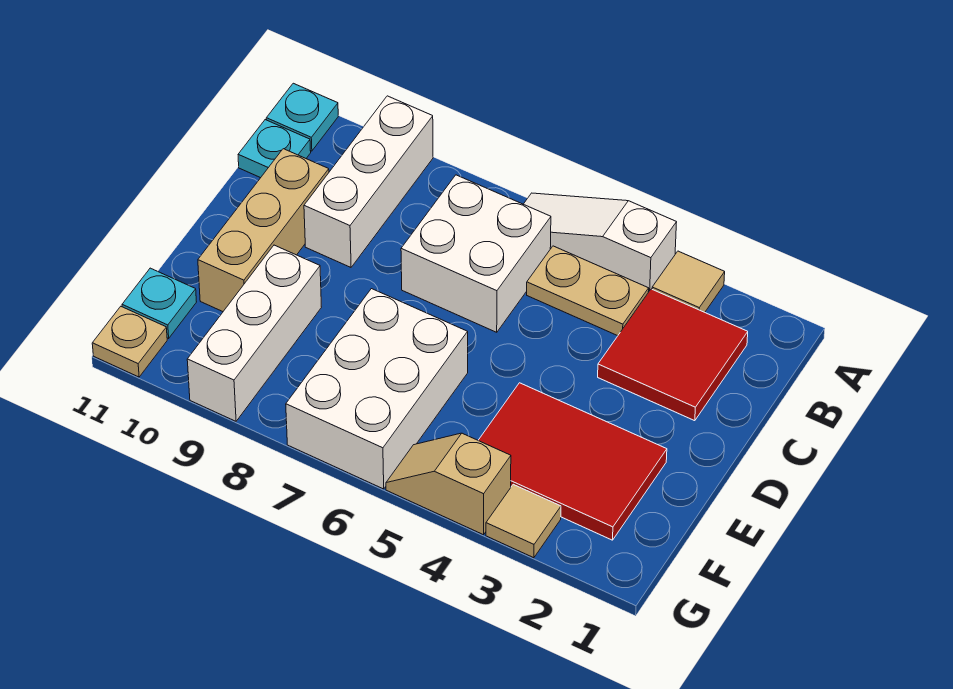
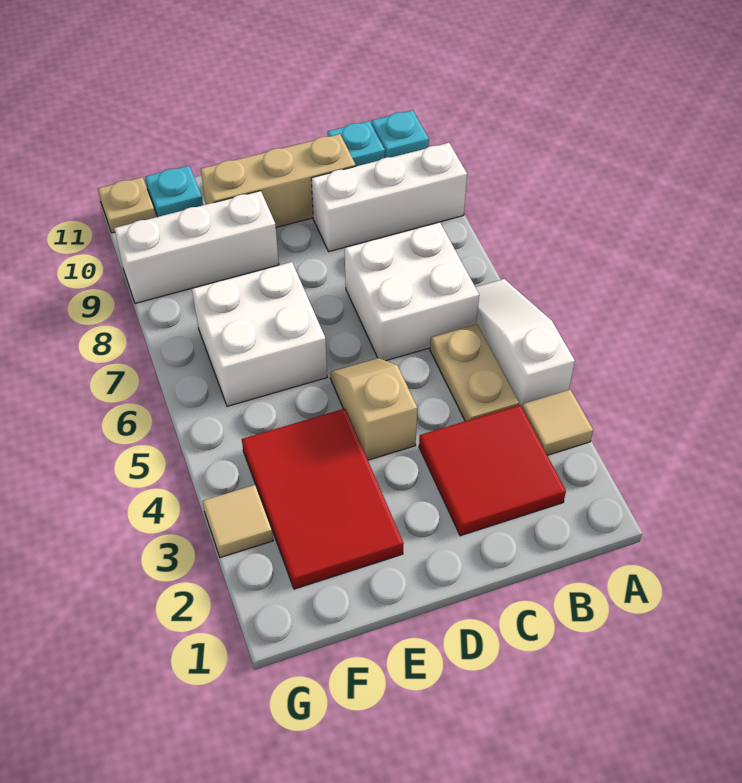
white brick E6:G7 level 1 -> white brick E6:F7 level 1
tan slope G4:G5 level 1 top 4 -> tan slope D4:D5 level 1 top 4

